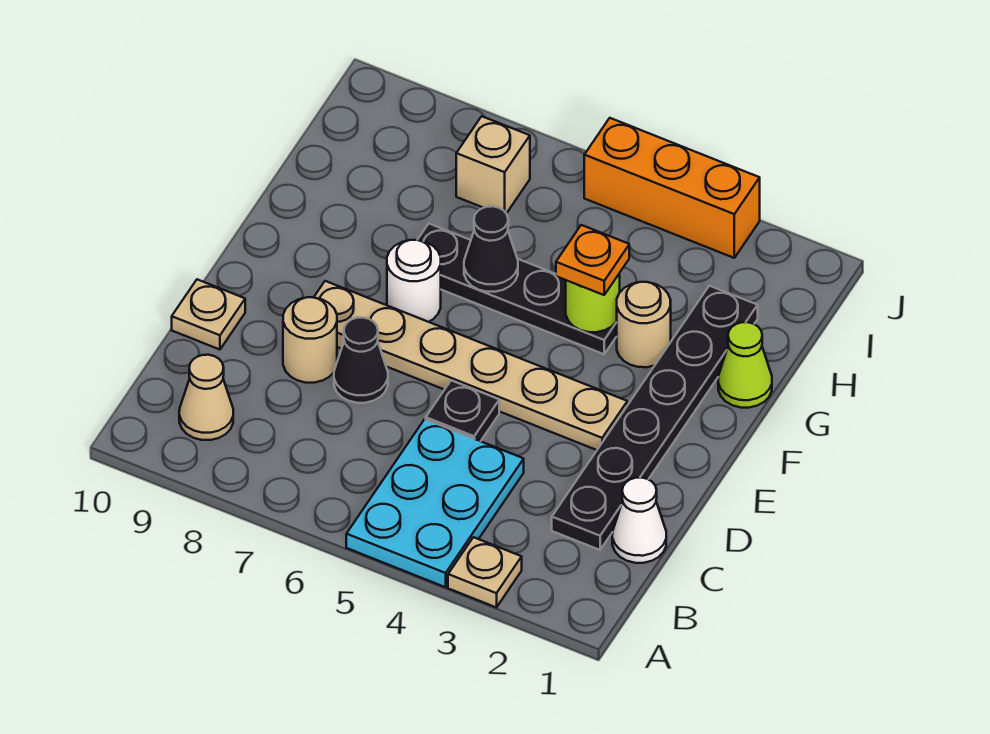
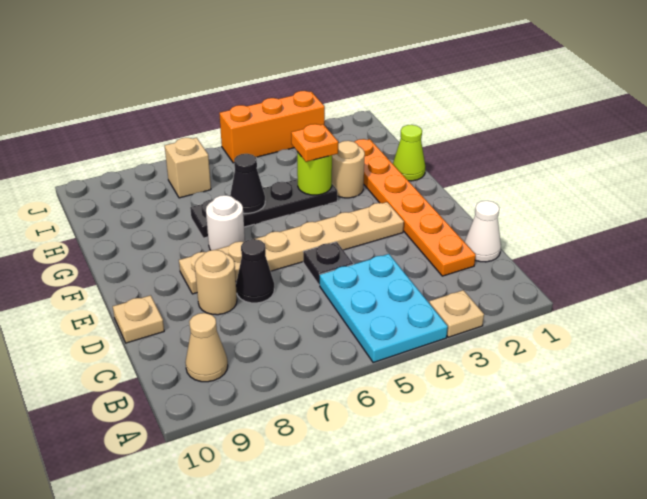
black plate C2:H2 level 1 -> orange plate C2:H2 level 1

